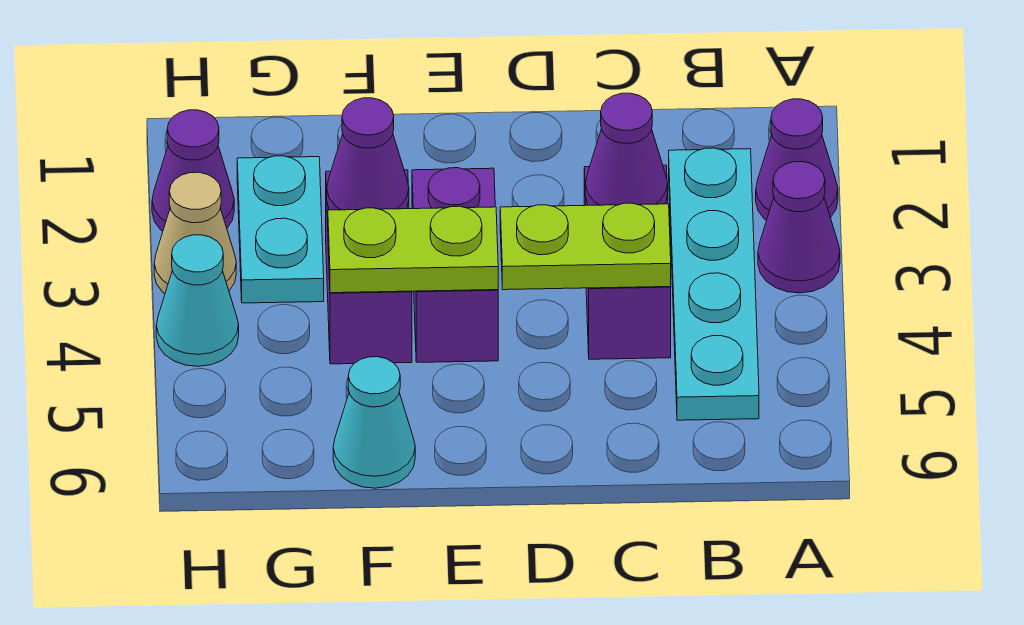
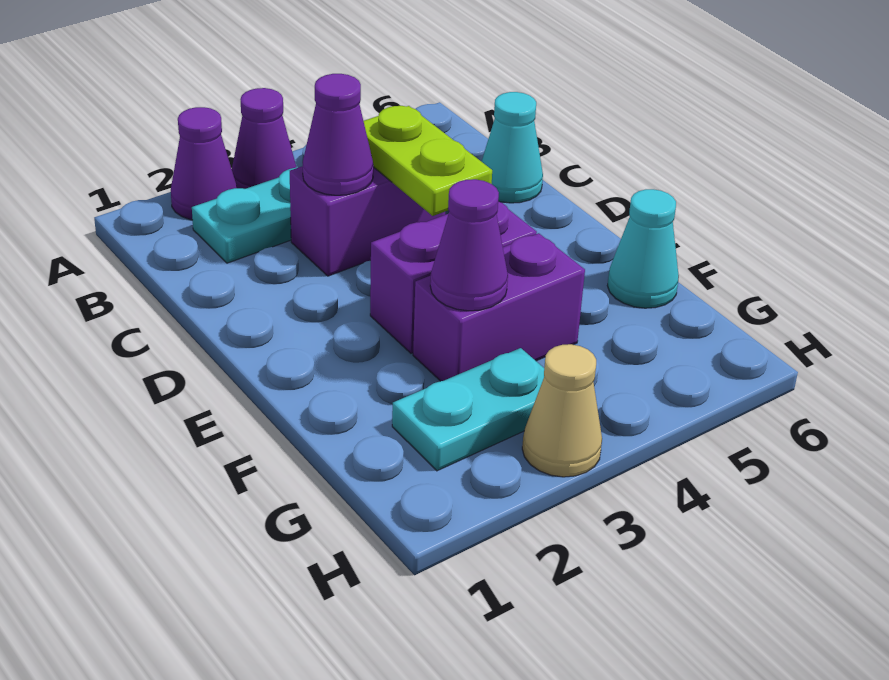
lime plate E4:F4 level 2 -> none
purple cone H2 level 1 -> none
cyan cone H4 level 1 -> cyan cone C6 level 1

